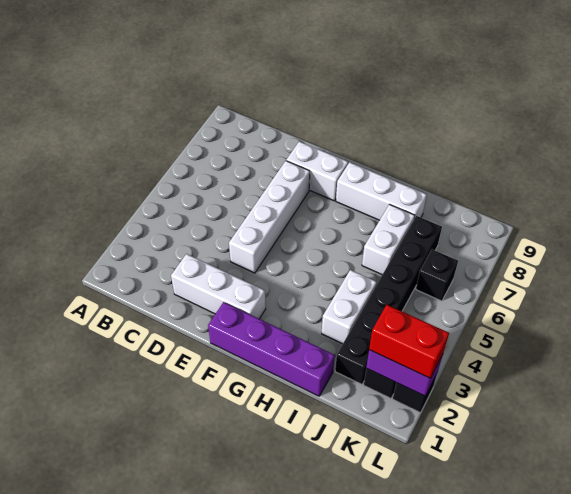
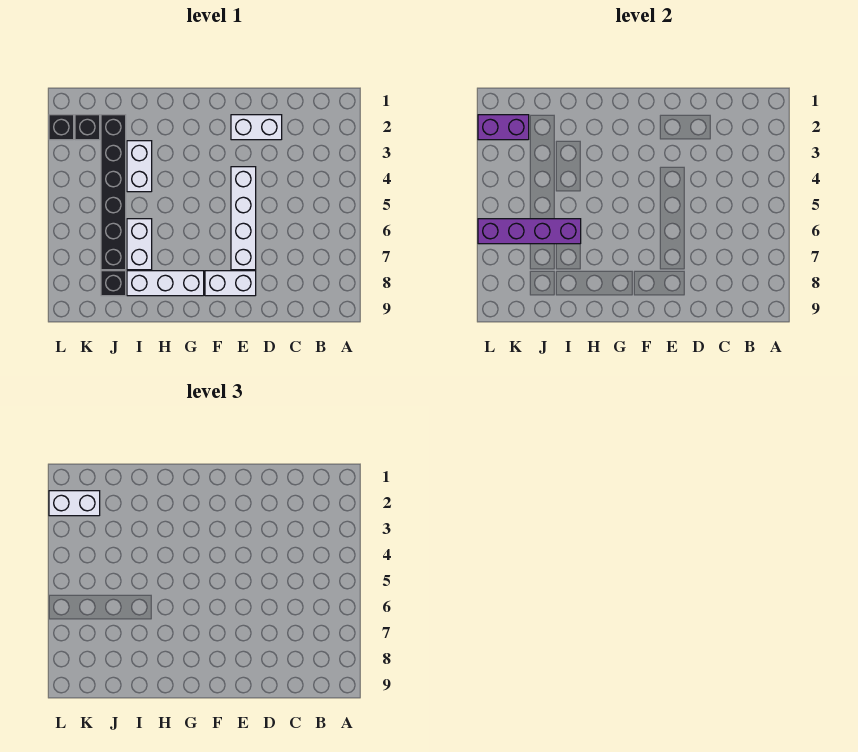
white brick D2:F2 level 1 -> white brick D2:E2 level 1
purple brick F1:I1 level 1 -> purple brick I6:L6 level 2
red brick K2:L2 level 3 -> white brick K2:L2 level 3
black brick K6 level 1 -> black brick J8 level 1

